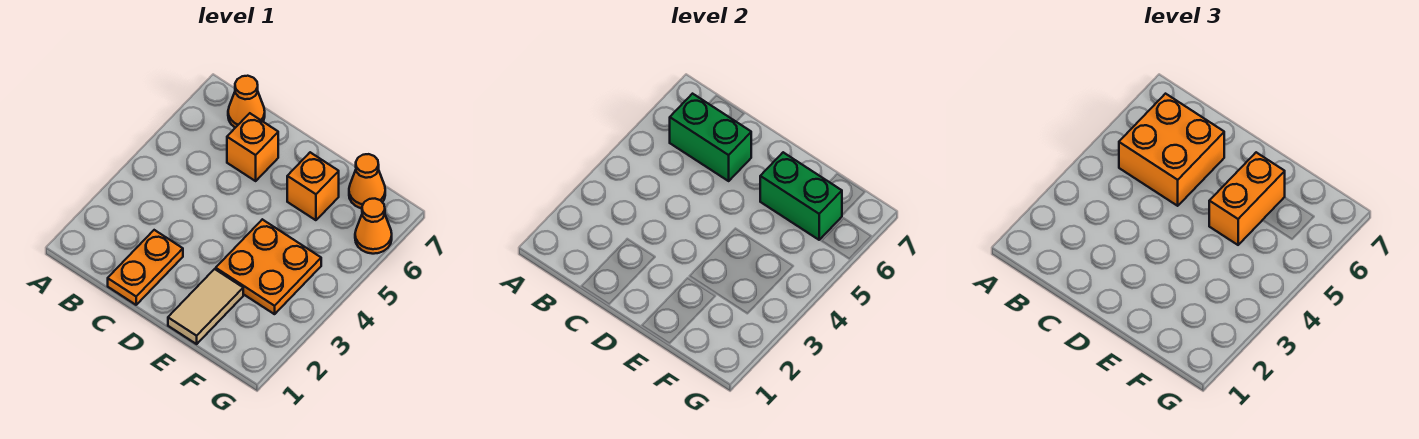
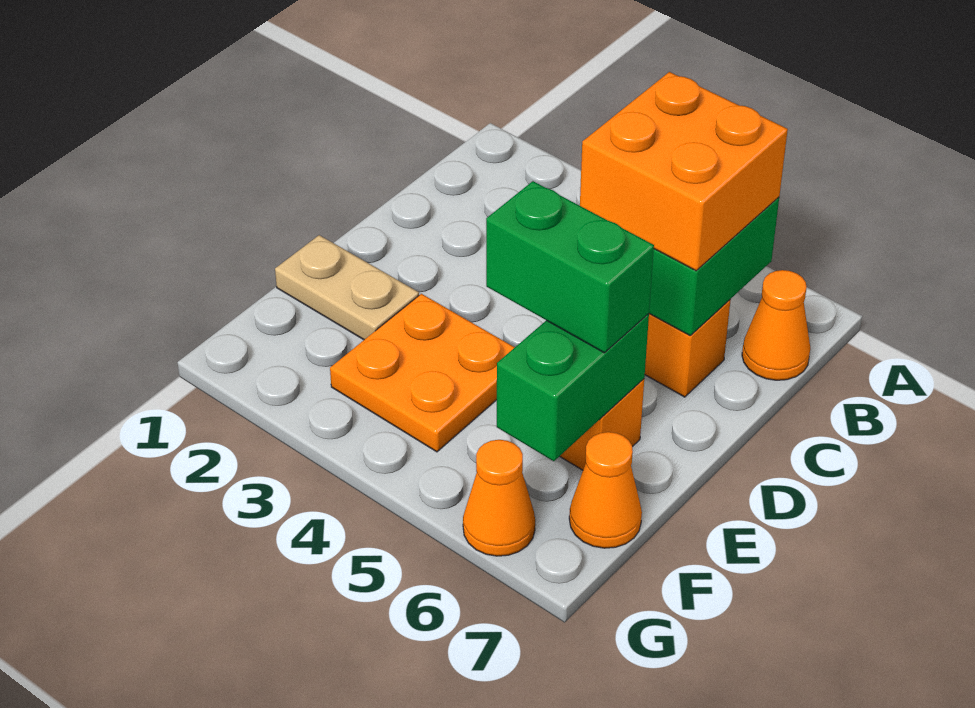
orange plate C1:C2 level 1 -> none
tan tile E1:E2 level 1 -> tan plate E1:E2 level 1
orange brick E5:E6 level 3 -> green brick E5:E6 level 3

